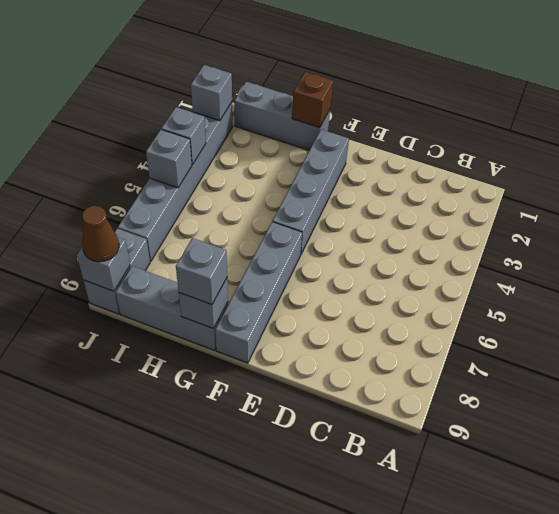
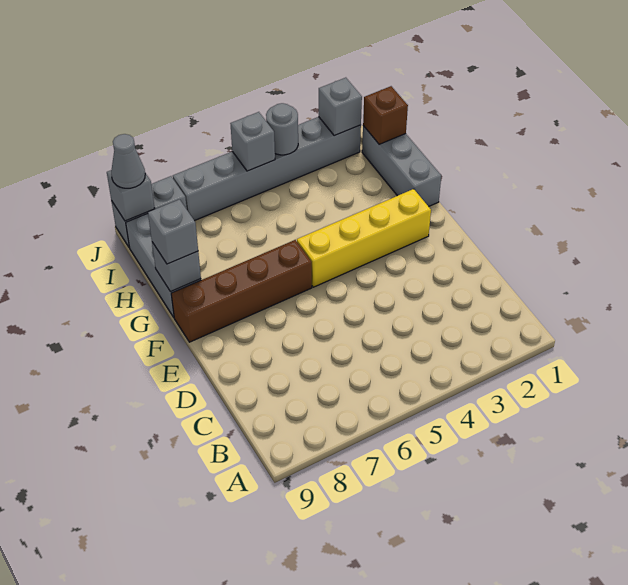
grey brick F2:F5 level 1 -> yellow brick F2:F5 level 1
grey brick F6:F9 level 1 -> brown brick F6:F9 level 1
brown brick G1 level 2 -> brown brick I1 level 2
grey brick J4 level 2 -> grey round brick J4 level 2
brown cone J9 level 3 -> grey cone J9 level 3

